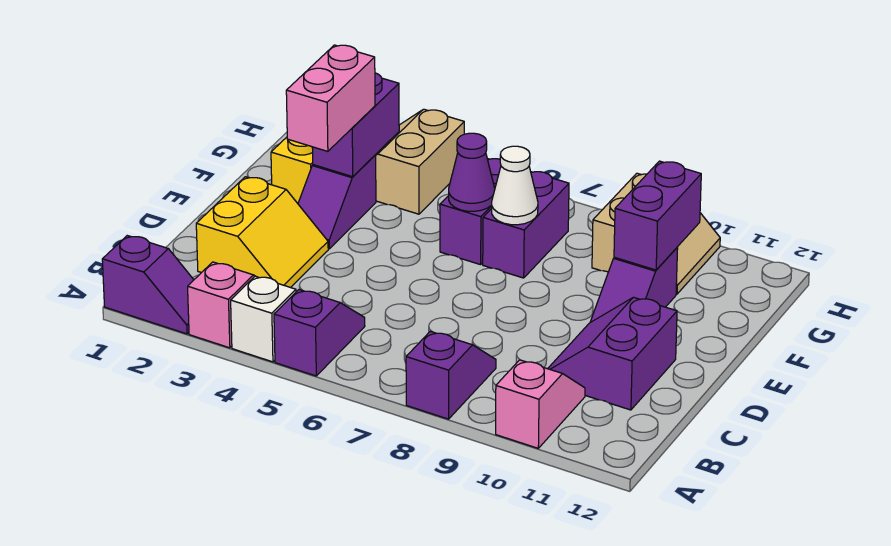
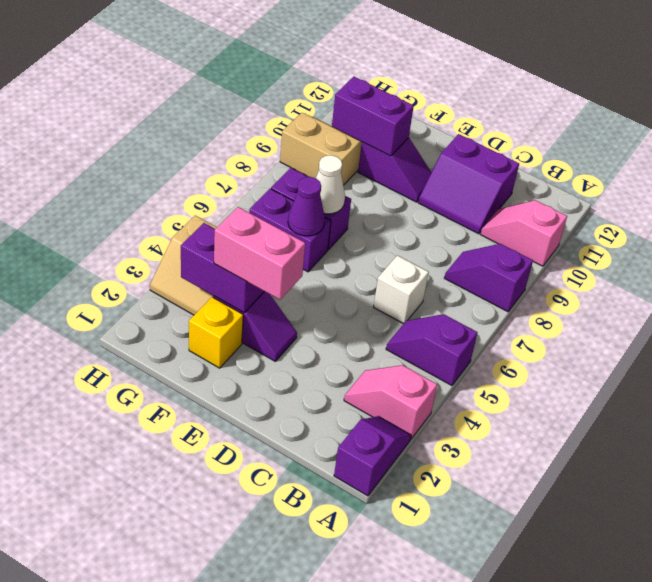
white brick A4 level 1 -> white brick C6 level 1
yellow slope C2:D3 level 1 top 2 -> none

